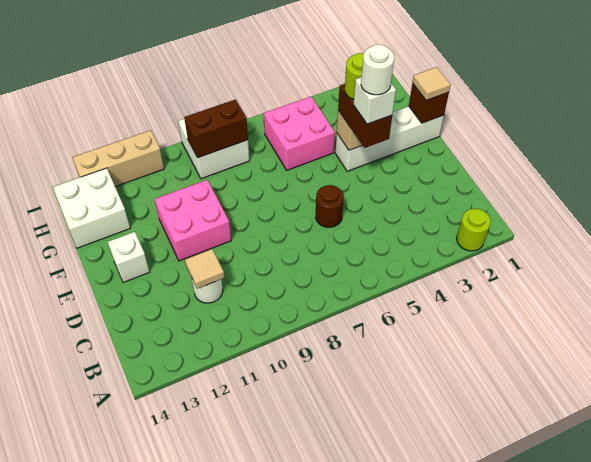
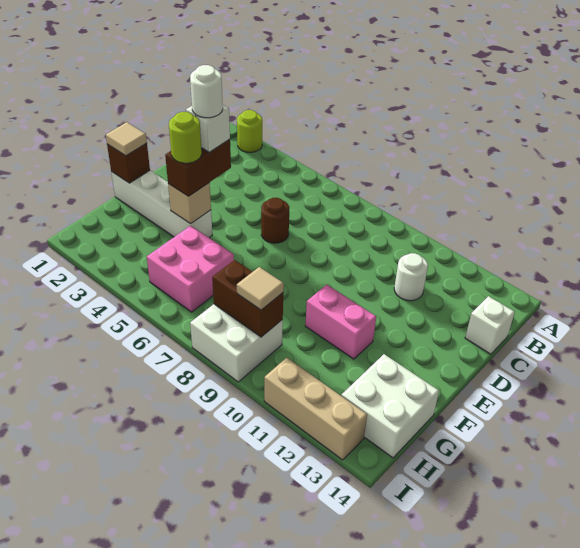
tan tile C11 level 2 -> tan tile H9 level 3
pink brick E10:F11 level 1 -> pink brick F10:F11 level 1
white brick E13 level 1 -> white brick C14 level 1

